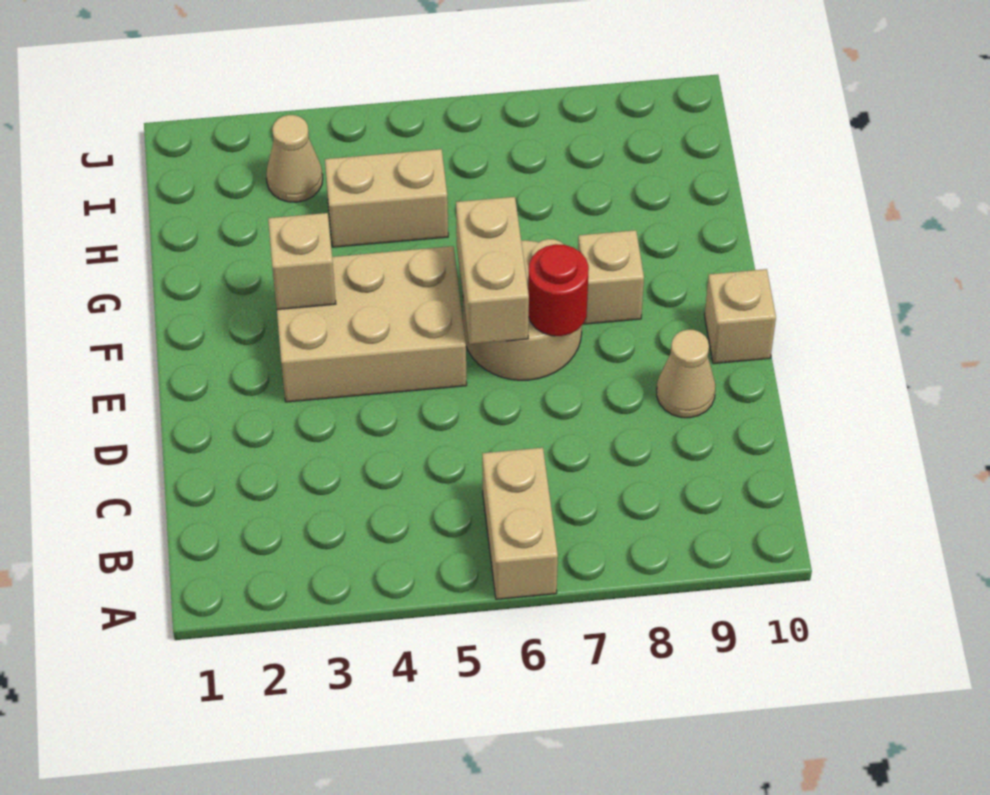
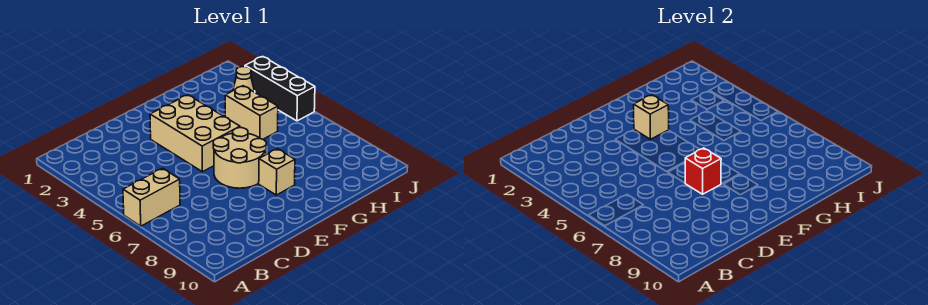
tan cone D9 level 1 -> none
tan brick E6:F6 level 2 -> none
red round brick E7 level 2 -> red brick E7 level 2
tan brick E10 level 1 -> none
none -> black brick J3:J5 level 1

